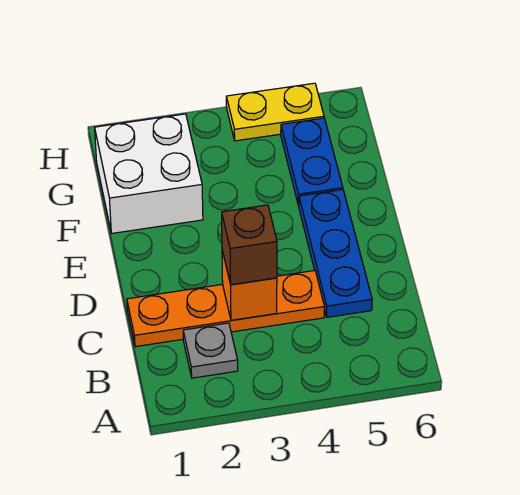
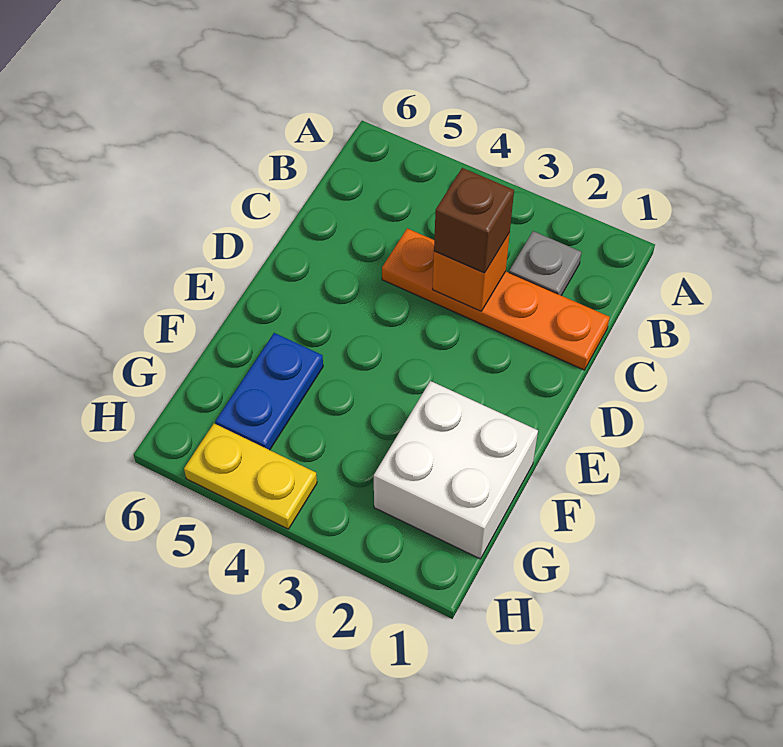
blue plate C5:E5 level 1 -> none

